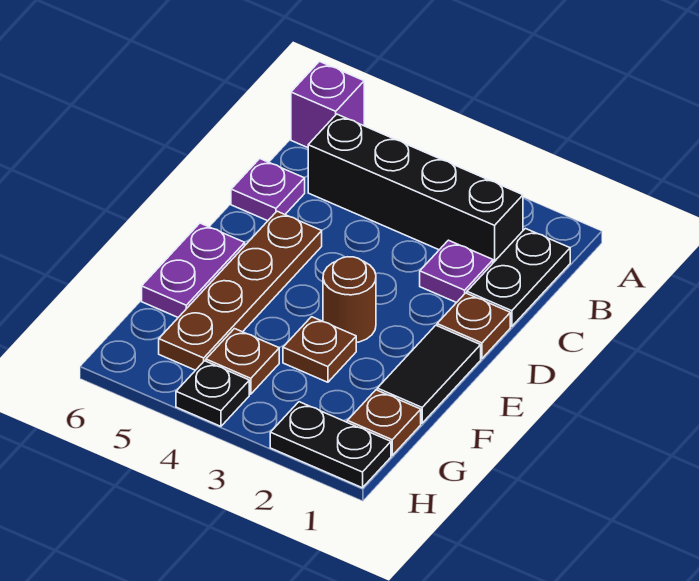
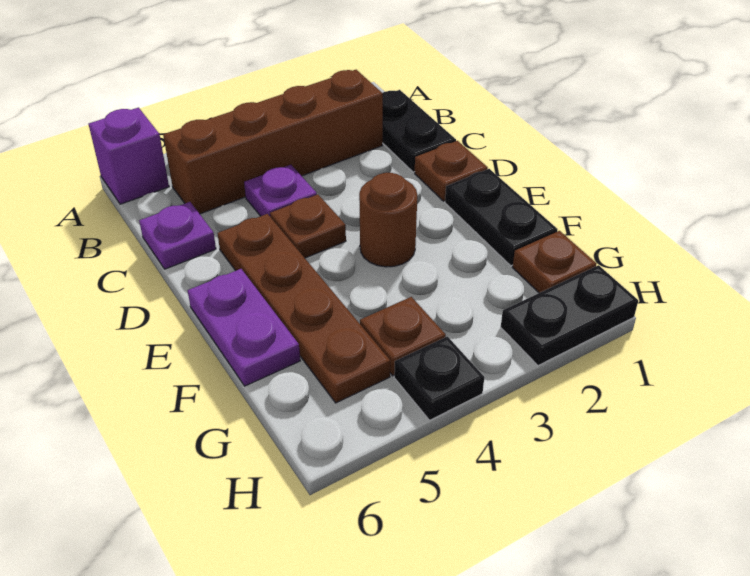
black brick B2:B5 level 1 -> brown brick B2:B5 level 1
purple plate C2 level 1 -> purple plate C4 level 1
black tile E1:F1 level 1 -> black plate E1:F1 level 1
brown plate F3 level 1 -> brown plate D4 level 1

